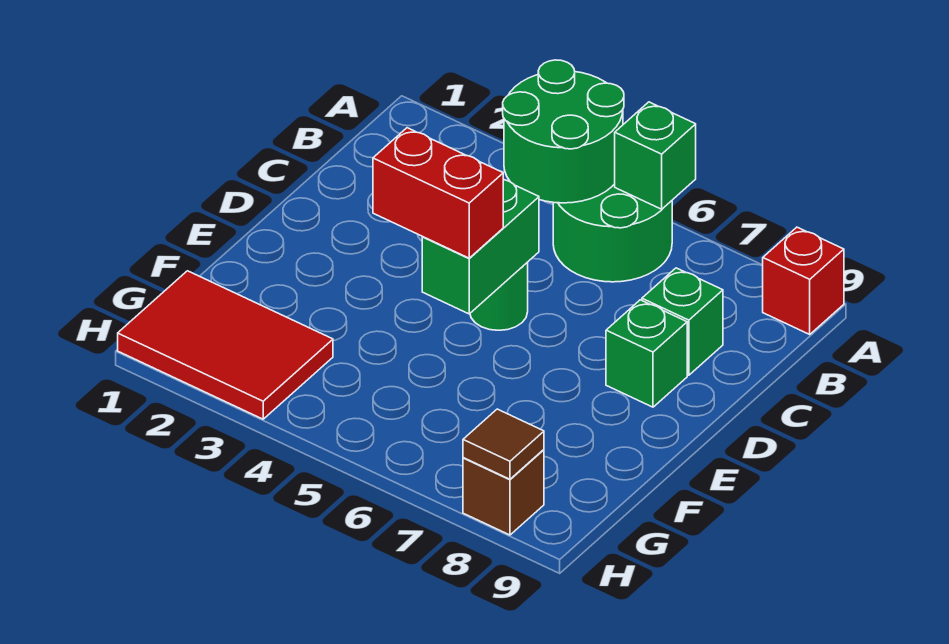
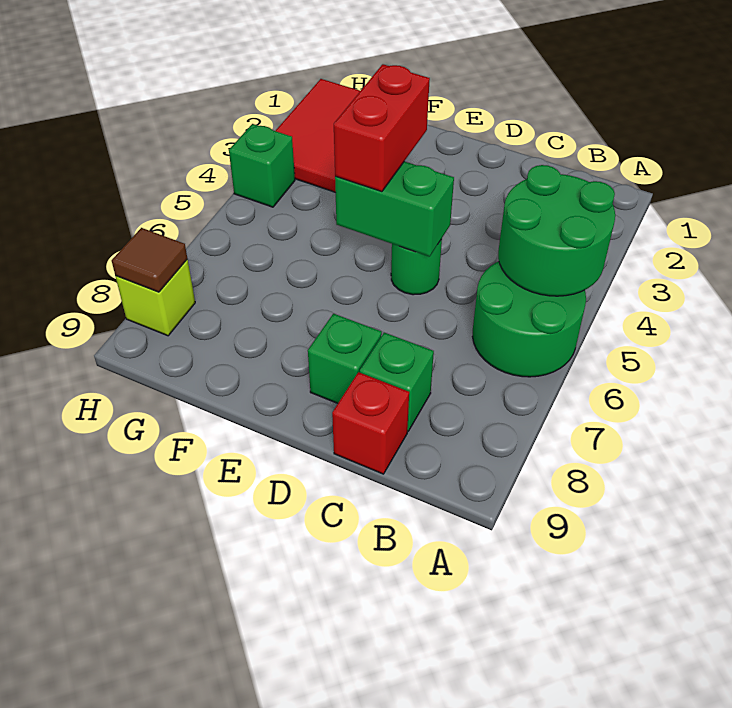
green brick A6 level 2 -> green brick H4 level 1
red brick A9 level 1 -> red brick C9 level 1
brown brick H8 level 1 -> lime brick H8 level 1

